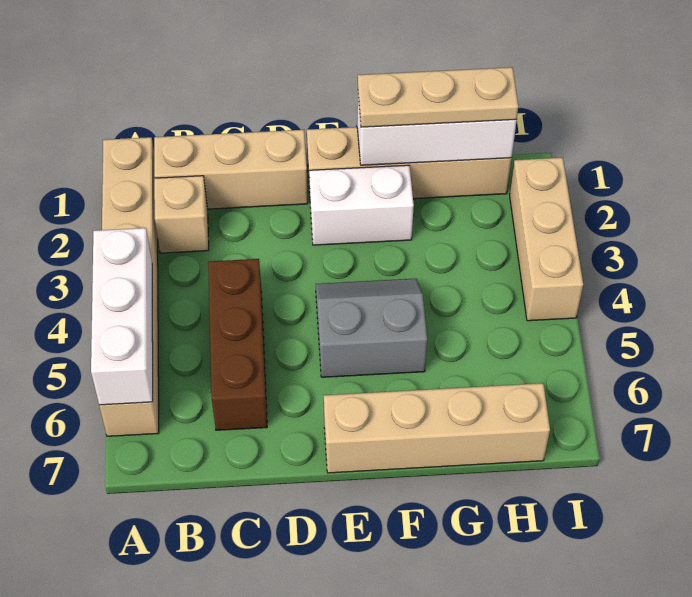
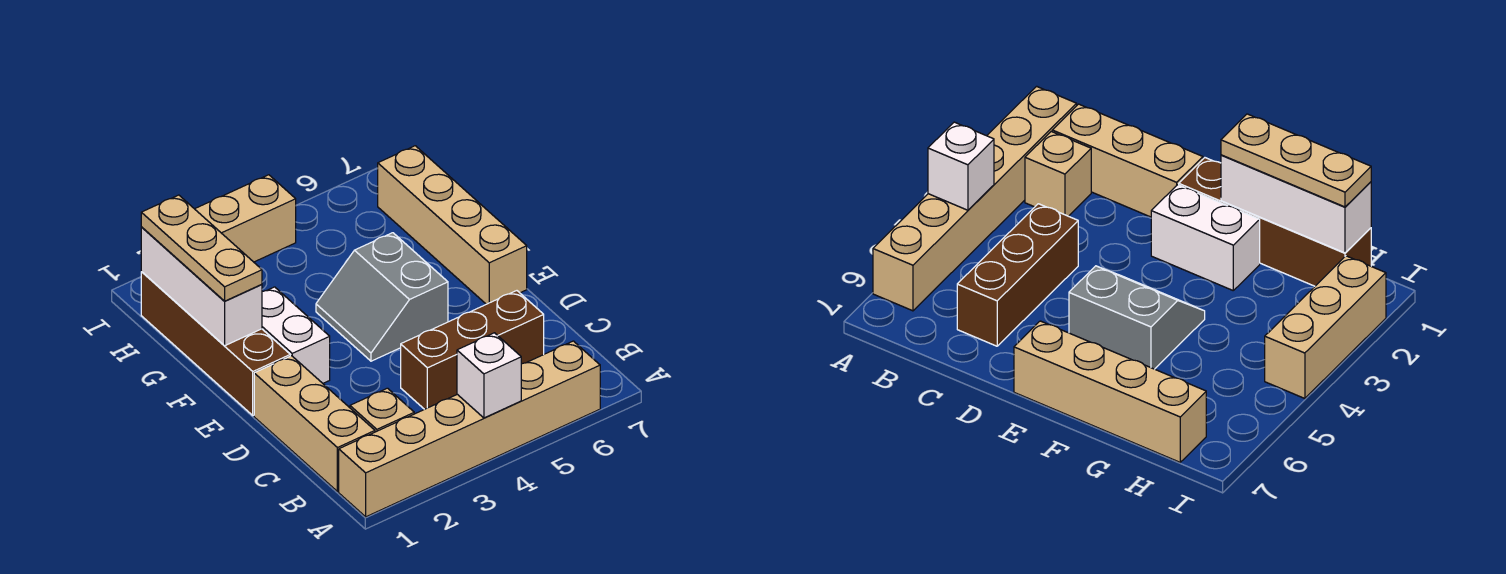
white brick A4:A6 level 2 -> white brick A4 level 2
tan brick E1:H1 level 1 -> brown brick E1:H1 level 1

